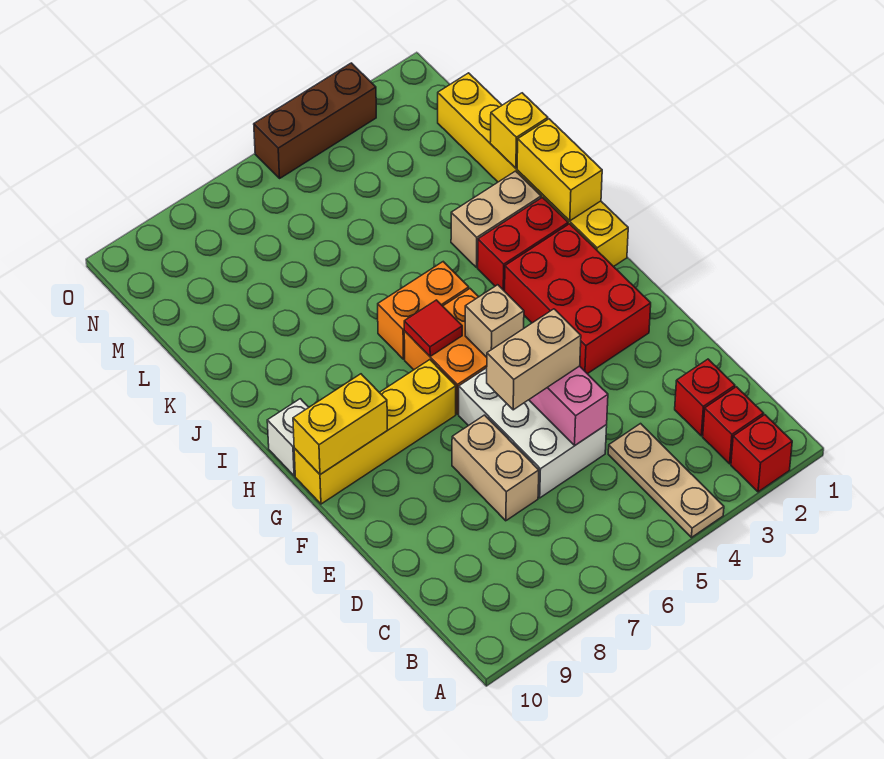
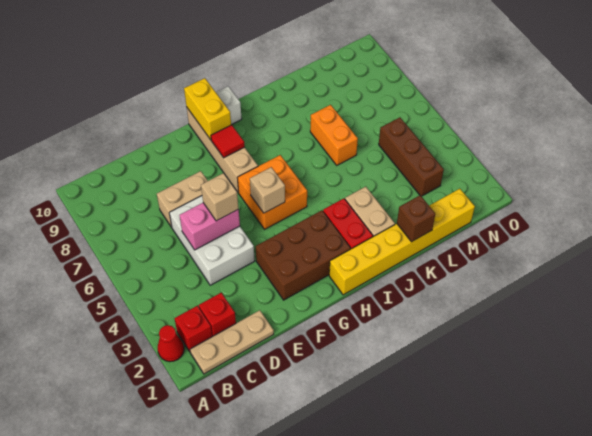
red brick A2 level 1 -> red cone A2 level 1
tan plate A4:C4 level 1 -> tan plate B1:D1 level 1
white brick D5:F6 level 1 -> white brick D4:E6 level 1
tan brick E5:E6 level 3 -> tan brick E5 level 3
red brick F2:H3 level 1 -> brown brick F2:H3 level 1
yellow brick G7:G10 level 1 -> tan brick G7:G10 level 1
red tile H6 level 2 -> red tile G8 level 2
yellow brick I1:J1 level 2 -> none
orange brick I5:I6 level 1 -> orange brick K6:K7 level 1
yellow brick K1 level 2 -> brown brick K1 level 2
brown brick O3:O5 level 1 -> brown brick M3:M5 level 1

